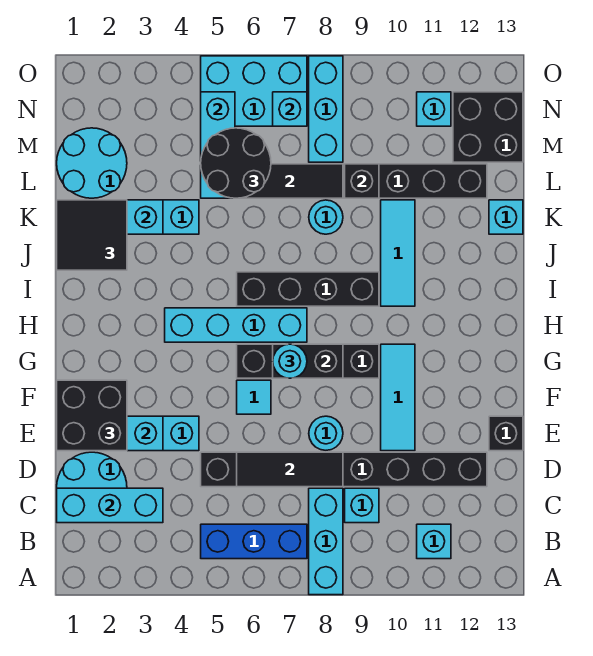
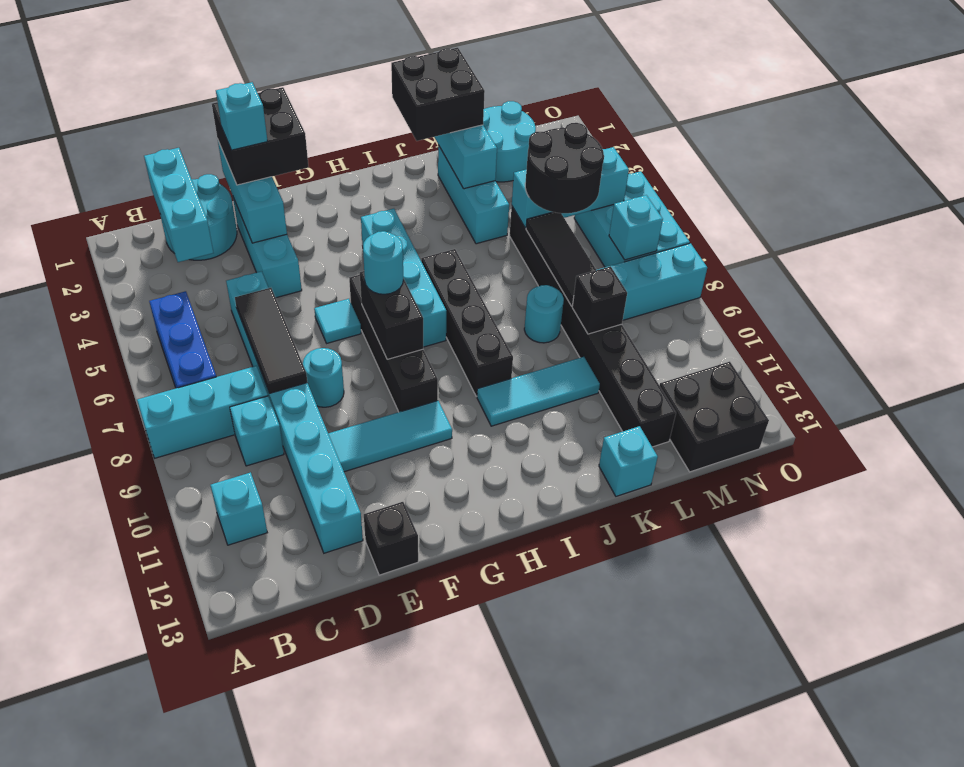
black brick D5:D12 level 1 -> cyan brick D5:D12 level 1
black tile J1:K2 level 3 -> black brick J1:K2 level 3
cyan brick N11 level 1 -> cyan brick E2 level 4

